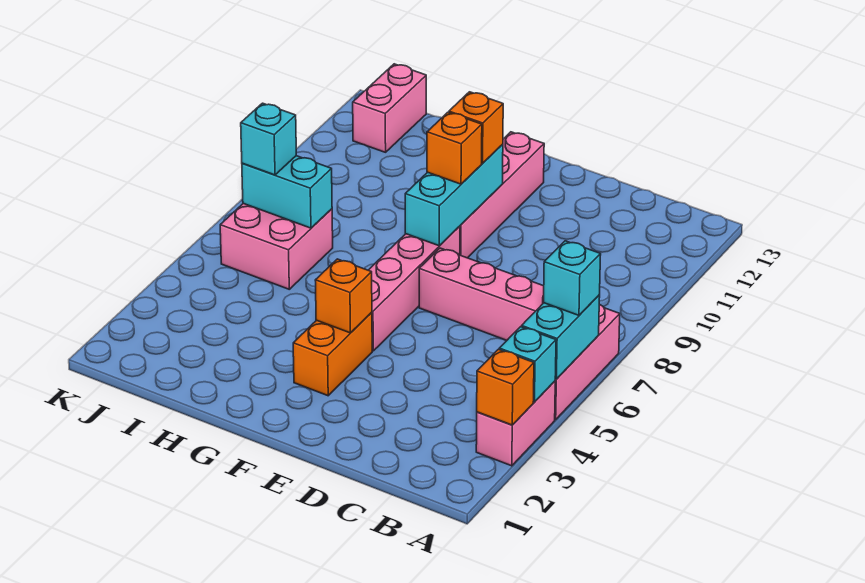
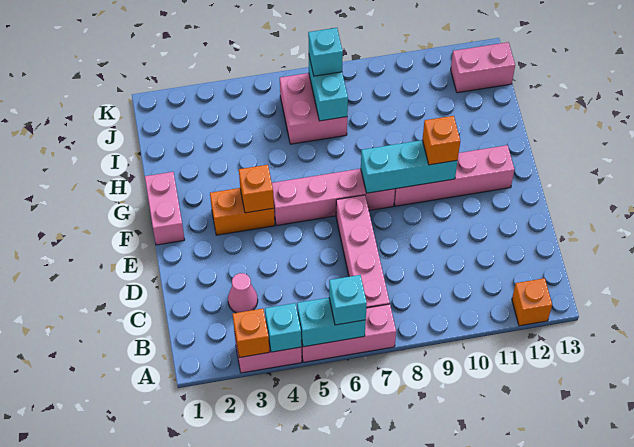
none -> pink cone C3 level 1
none -> pink brick F1:G1 level 1
orange brick F9 level 3 -> orange brick A12 level 1

